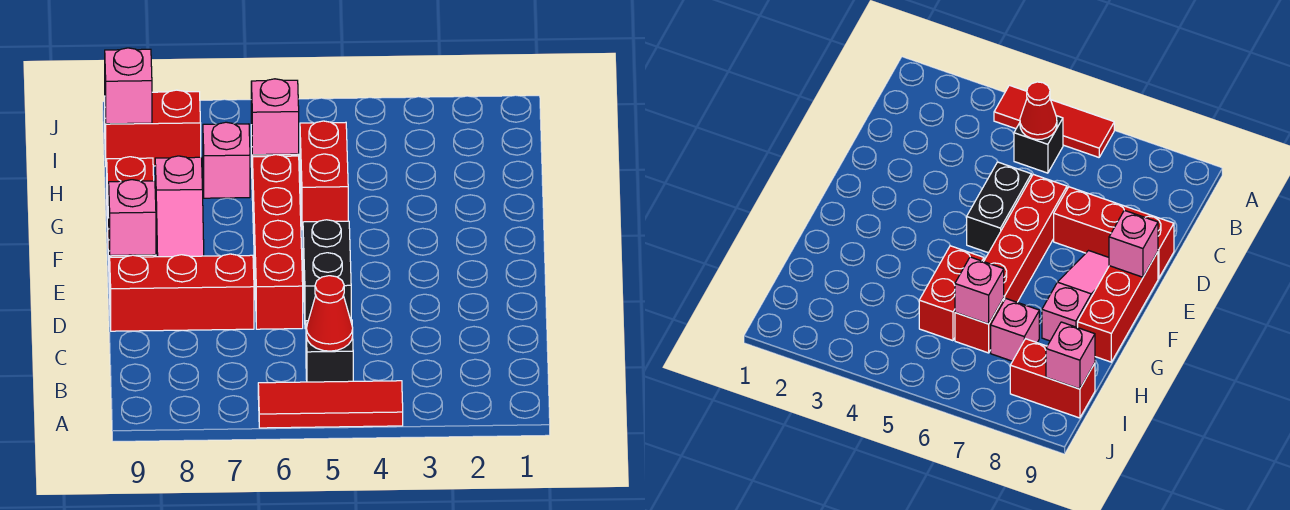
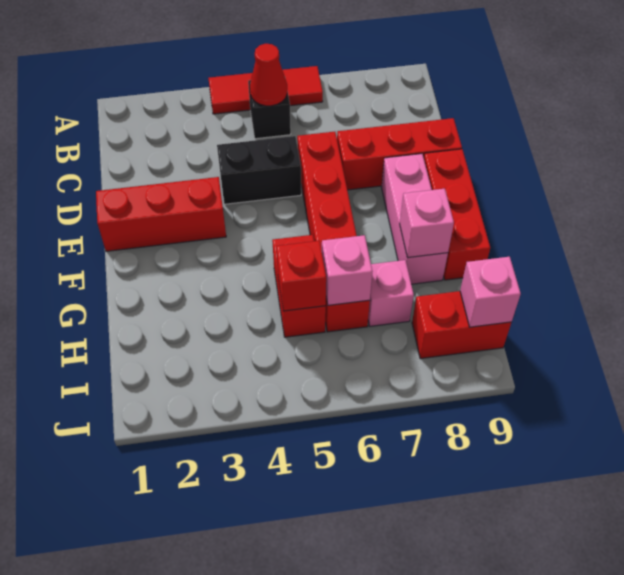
black brick D5:E5 level 1 -> black brick D4:D5 level 1
none -> red brick E1:E3 level 1
pink slope E8:G8 level 1 top G -> pink brick E8:G8 level 1
pink brick E9 level 2 -> pink brick G8 level 2
none -> red brick H5 level 2

